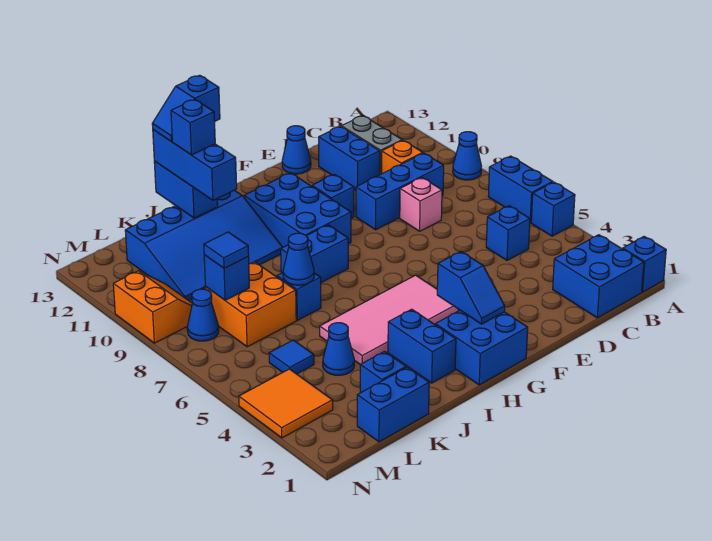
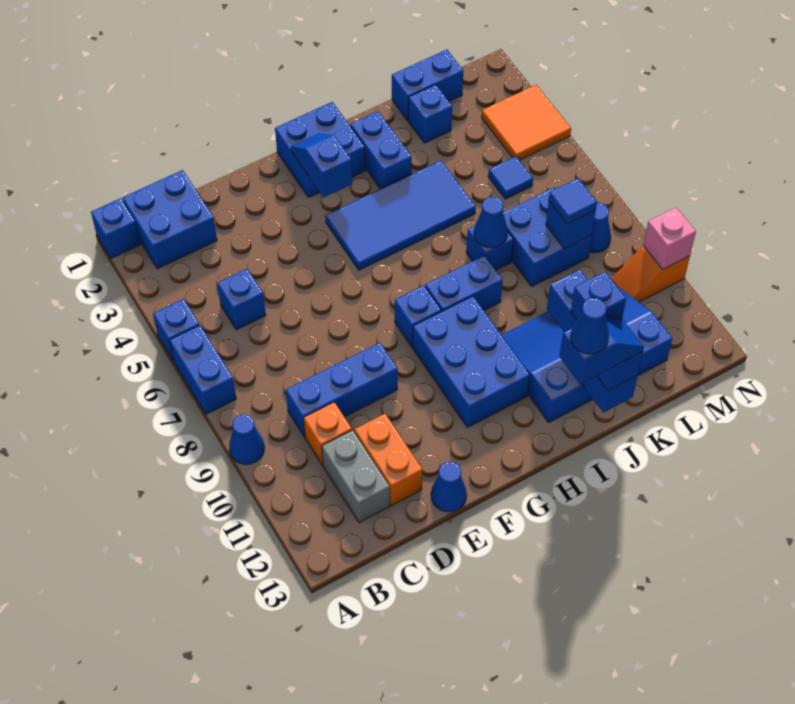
pink brick D8 level 1 -> pink brick N10 level 2
blue brick D11:D12 level 1 -> orange brick D11:D12 level 1
blue brick F10 level 1 -> blue brick G8 level 1
pink tile G4:J5 level 1 -> blue tile G4:J5 level 1
blue cone K4 level 1 -> blue cone I13 level 5
orange brick K7:L8 level 1 -> blue brick K7:L8 level 1
orange slope M9:N10 level 1 top N -> orange slope M10:N10 level 1 top N

